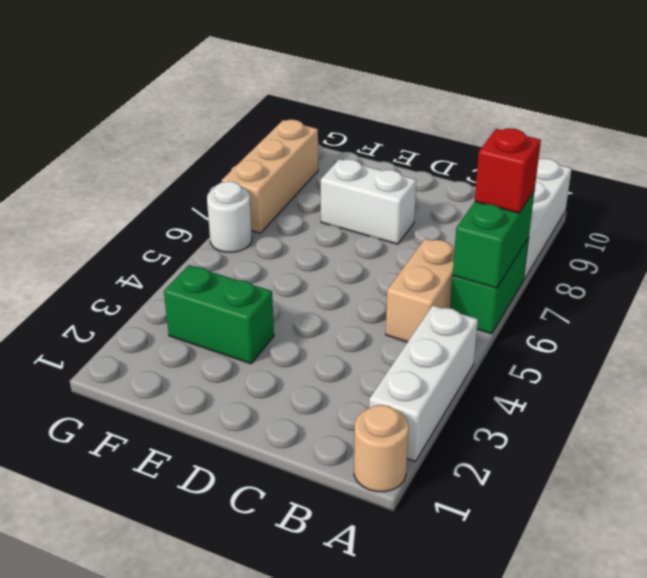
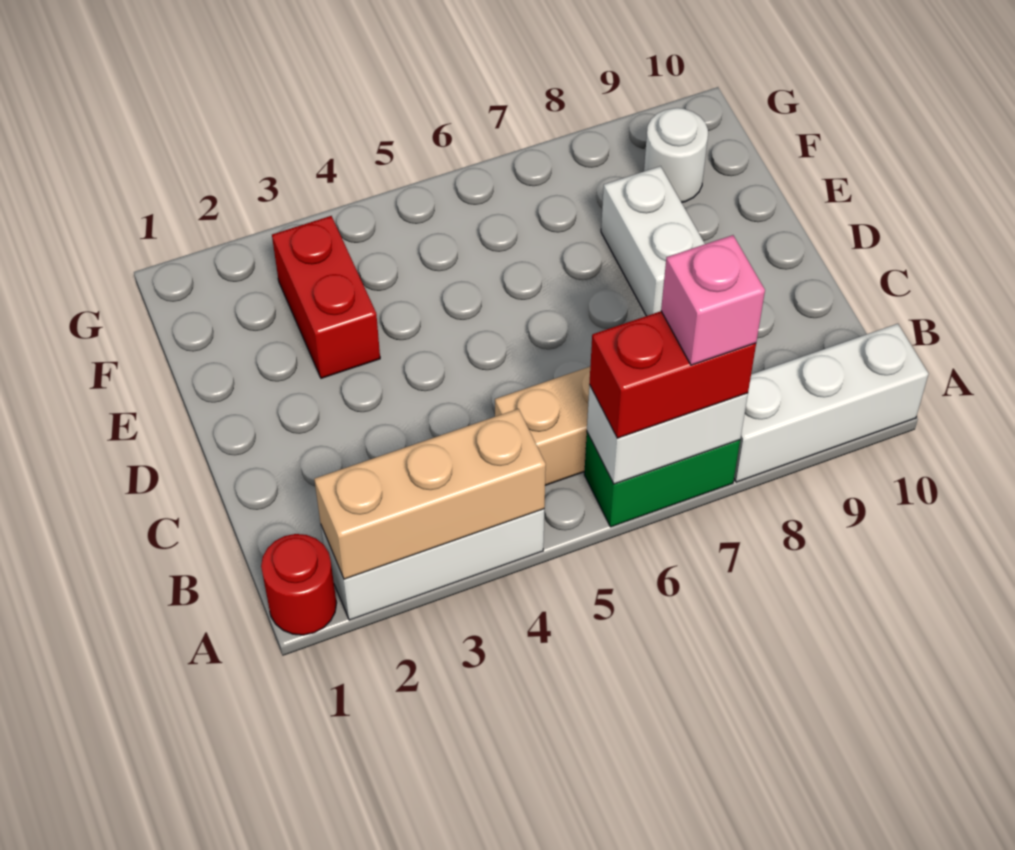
tan round brick A1 level 1 -> red round brick A1 level 1
green brick A6:A7 level 2 -> white brick A6:A7 level 2
red brick A7 level 3 -> red brick A6:A7 level 3
none -> pink brick A7 level 4
green brick E3:F3 level 1 -> red brick E3:F3 level 1
white round brick G6 level 1 -> white round brick F9 level 1
tan brick G7:G9 level 1 -> tan brick A2:A4 level 2

